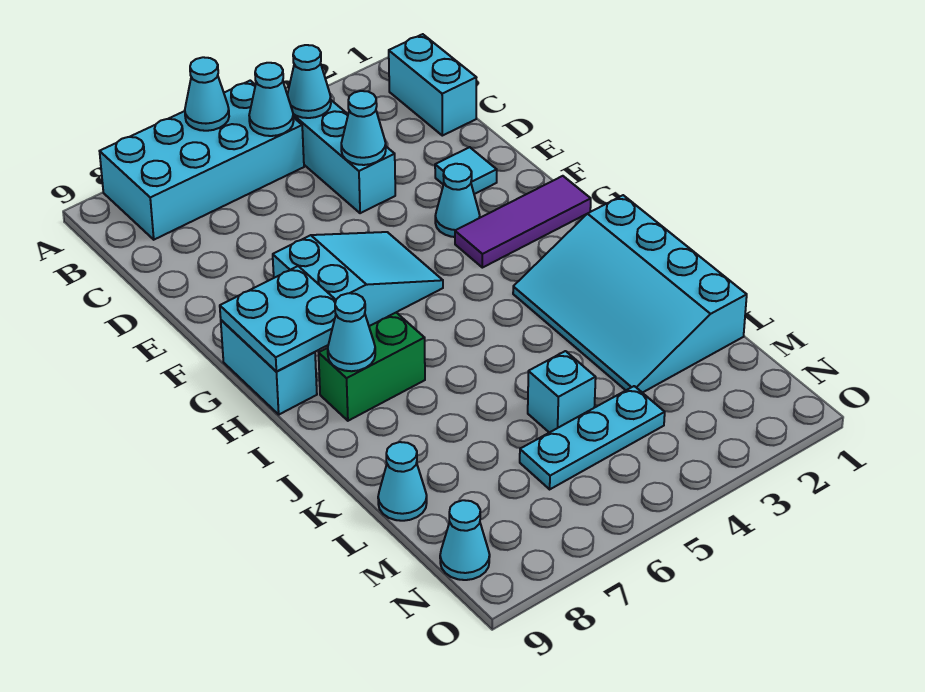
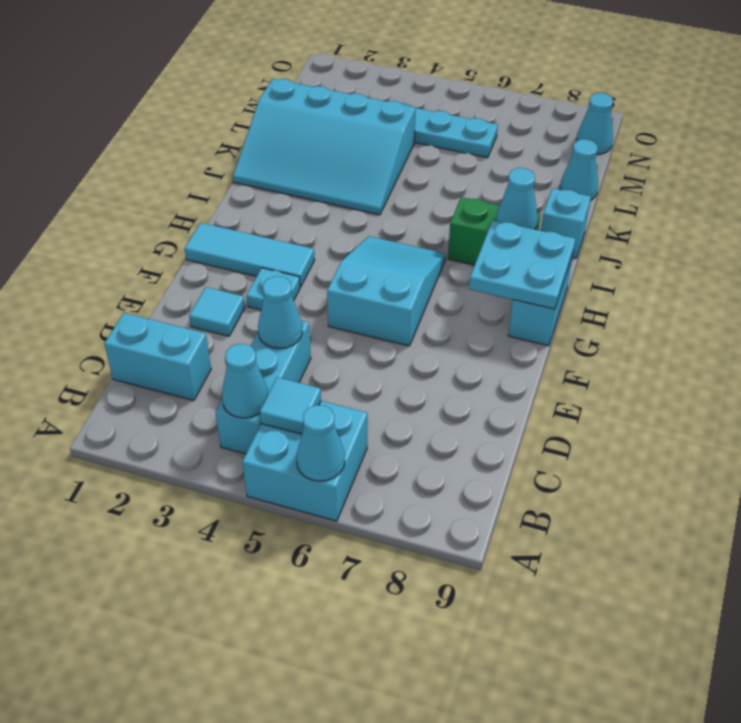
cyan brick A5:B8 level 1 -> cyan brick A5:B6 level 1
cyan brick B1:C1 level 1 -> cyan brick C1:C2 level 1
cyan cone B5 level 2 -> cyan tile B5 level 2
cyan cone F3 level 1 -> cyan plate F3 level 1
cyan slope F5:G7 level 1 top 7 -> cyan slope F5:H6 level 1 top F
purple tile G1:G3 level 1 -> cyan tile G1:G3 level 1
cyan slope I1:L3 level 1 top 1 -> cyan slope J1:L4 level 1 top L
cyan brick L5 level 1 -> cyan brick J9 level 1

